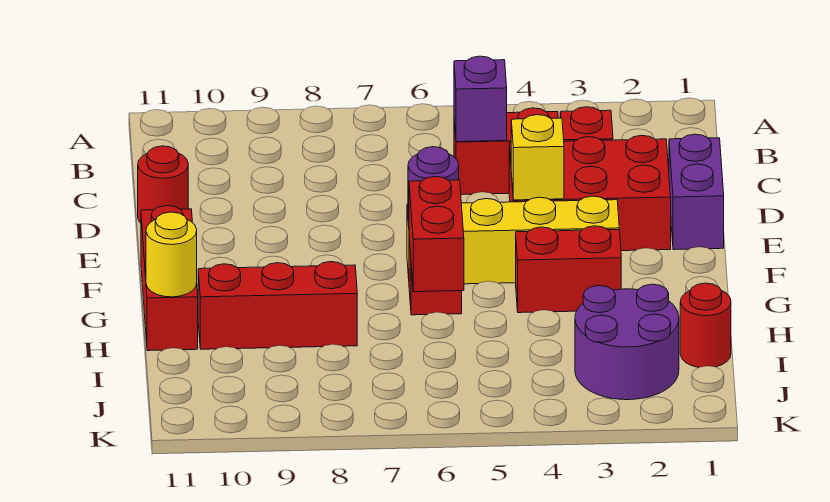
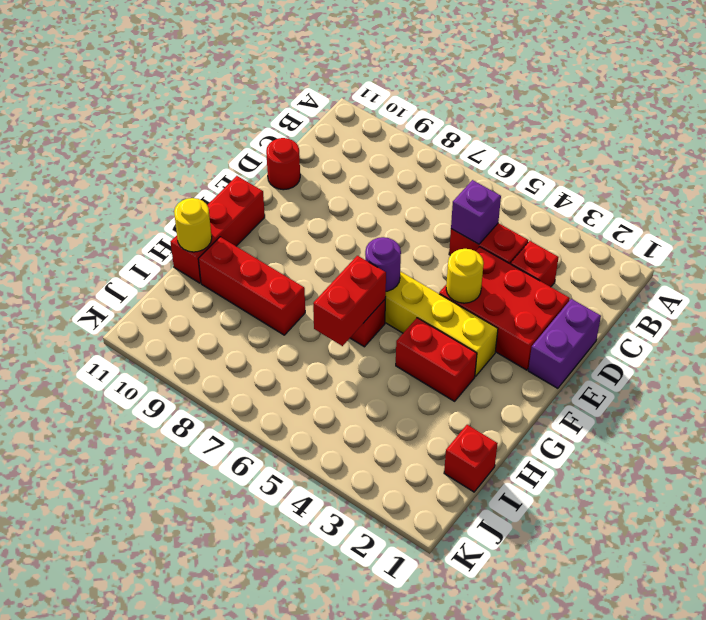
yellow brick E4 level 2 -> yellow round brick E4 level 2
red round brick I1 level 1 -> red brick I1 level 1
purple round brick I2:J3 level 1 -> none

